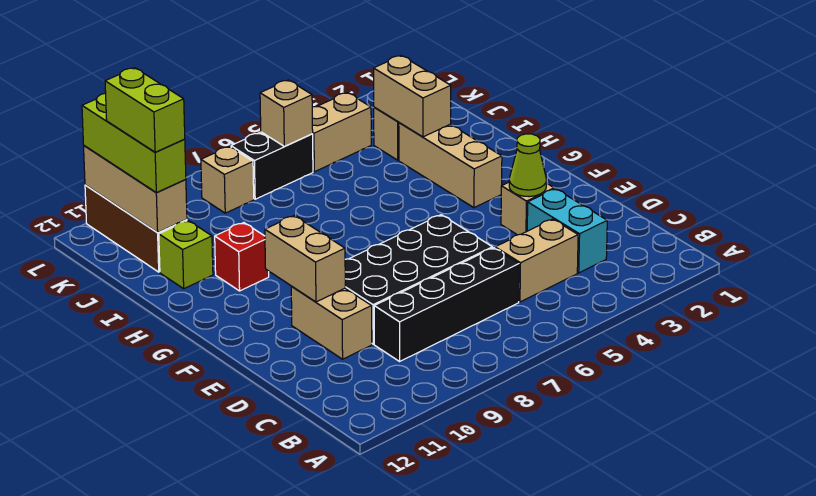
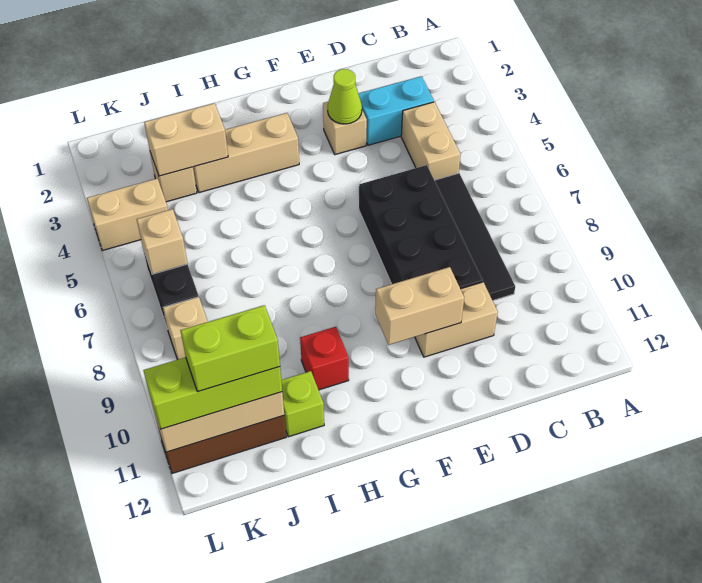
black brick C6:C9 level 1 -> black tile C6:C9 level 1
tan brick K4:K5 level 1 -> tan brick K4:L4 level 1

